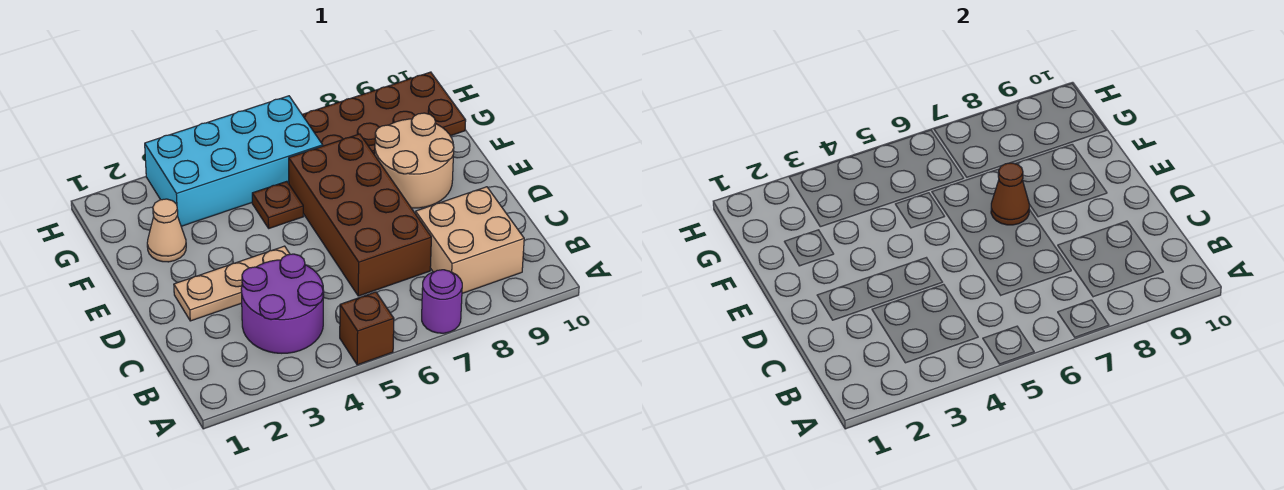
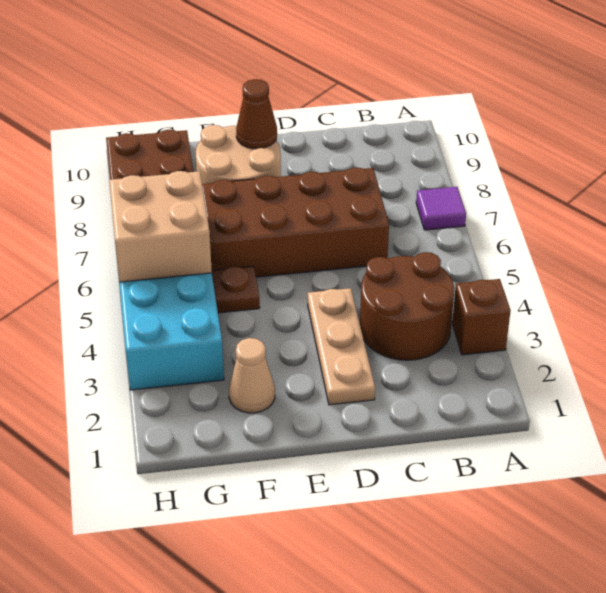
brown brick A5 level 1 -> brown brick A3 level 1
purple round brick A7 level 1 -> purple tile A7 level 1
purple round brick B3:C4 level 1 -> brown round brick B3:C4 level 1
tan brick B8:C9 level 1 -> tan brick G5:H6 level 2
brown cone E7 level 2 -> brown cone E9 level 2

